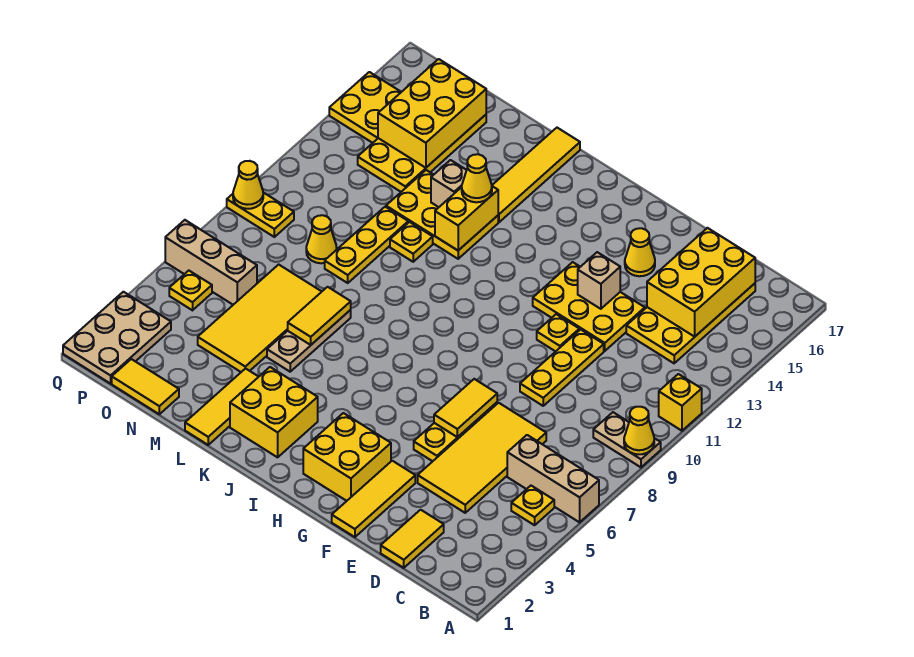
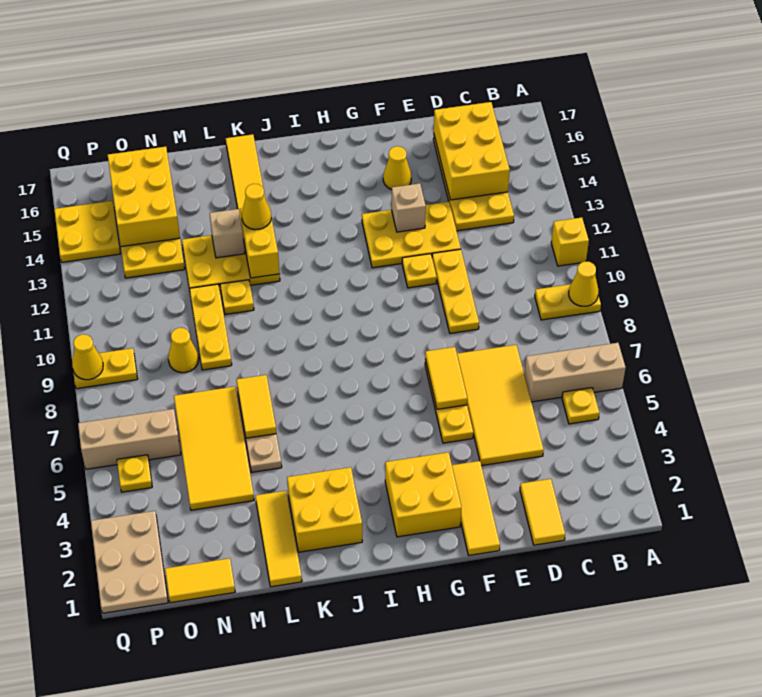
tan plate A9:B9 level 1 -> yellow plate A9:B9 level 1

